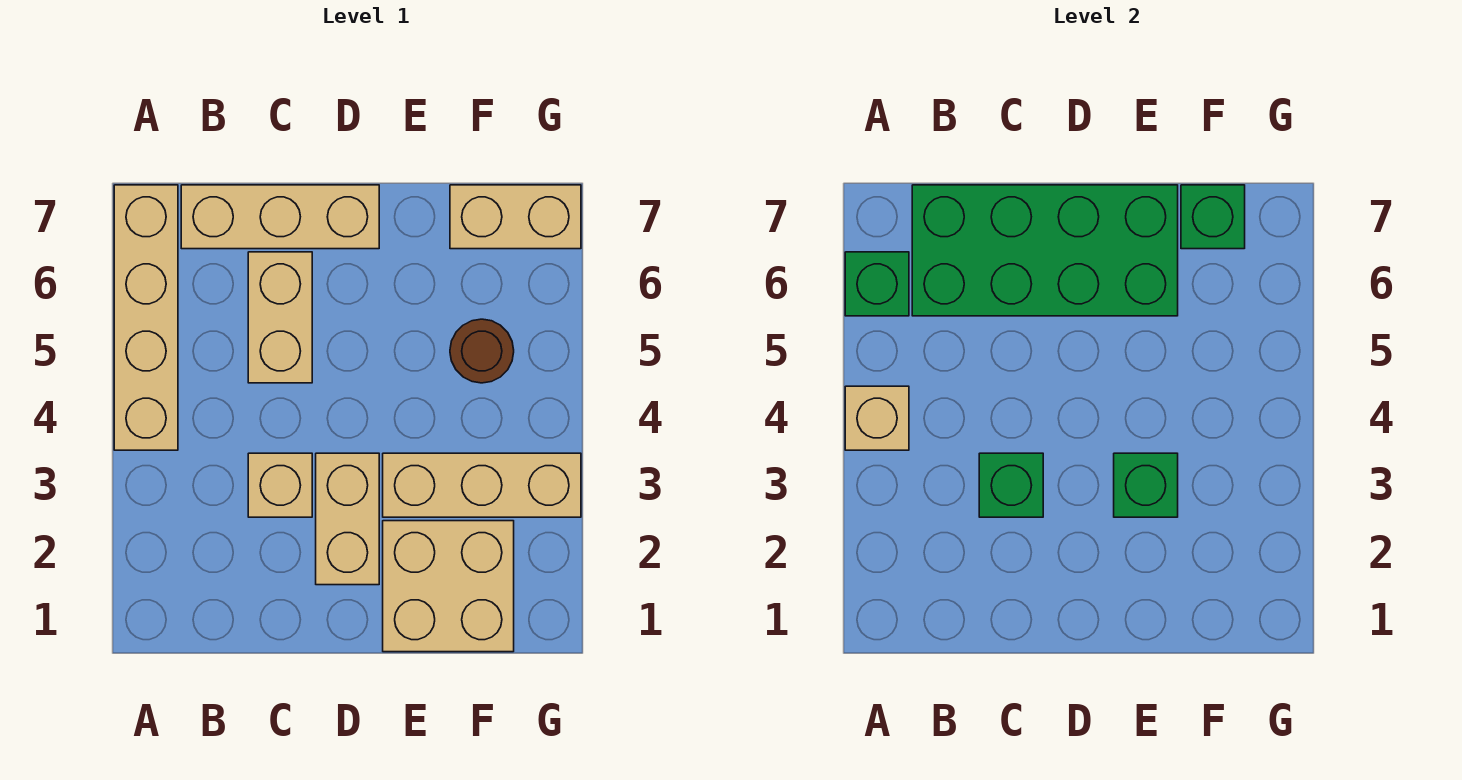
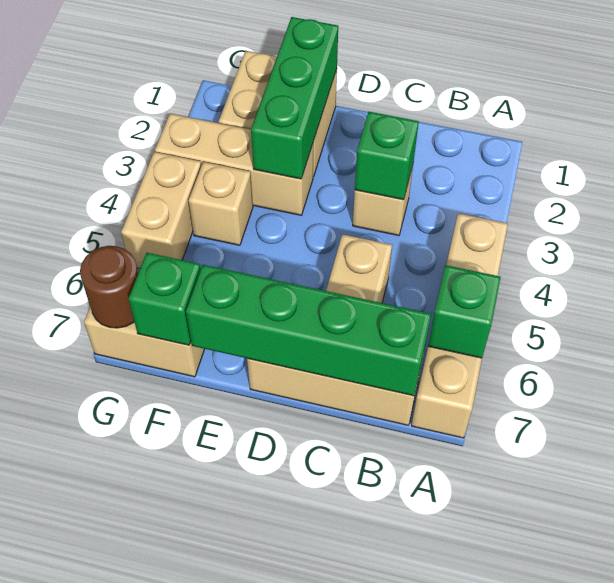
tan brick A4 level 2 -> tan brick F4 level 1
green brick B6:E7 level 2 -> green brick B7:E7 level 2
tan brick D2:D3 level 1 -> tan brick G4:G5 level 1
green brick E3 level 2 -> green brick E1:E3 level 2
brown round brick F5 level 1 -> brown round brick G7 level 2

